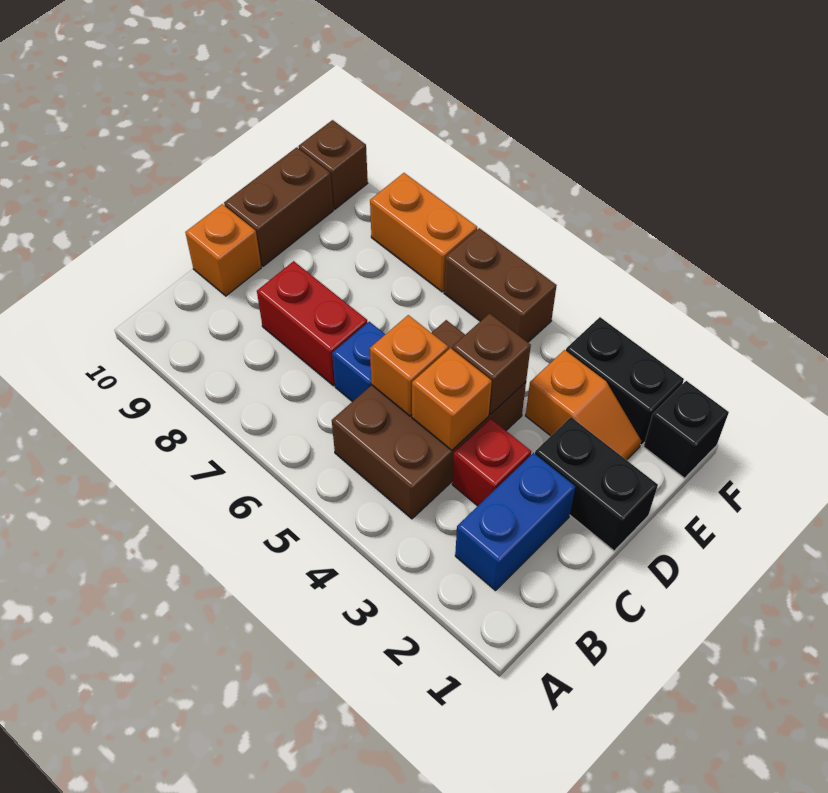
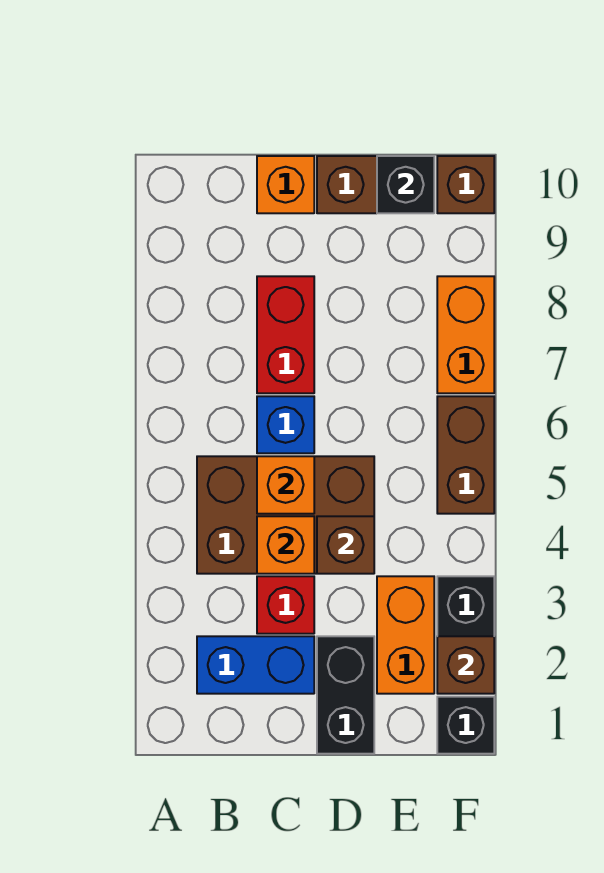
orange slope E2:E3 level 1 top 3 -> orange brick E2:E3 level 1
none -> black brick E10 level 2
none -> brown brick F2 level 2

